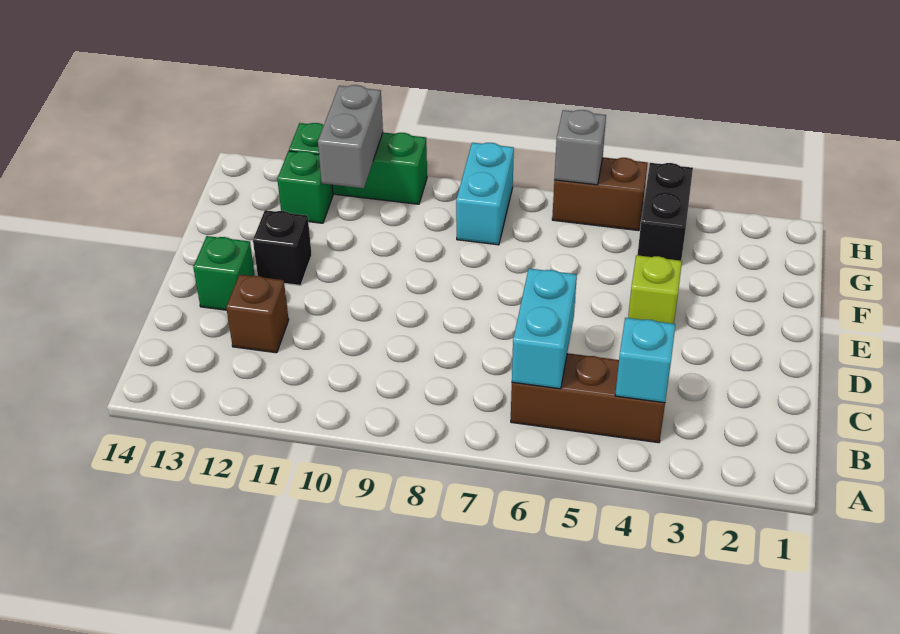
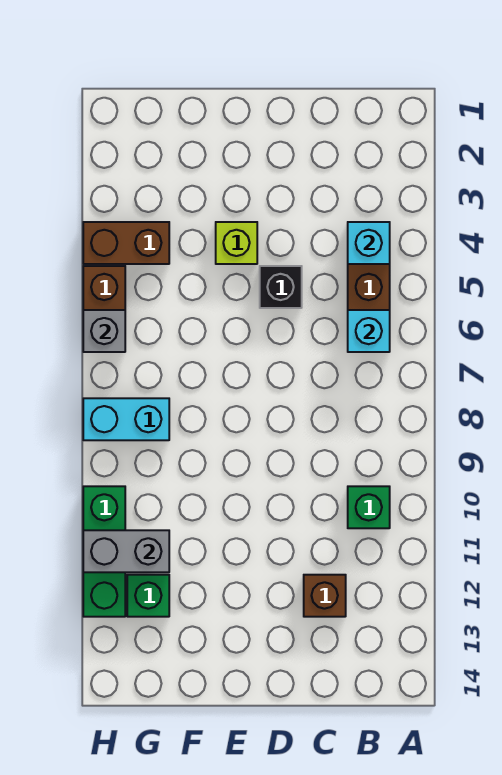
cyan brick B6:C6 level 2 -> cyan brick B6 level 2
green brick D13 level 1 -> green brick B10 level 1
black brick E12 level 1 -> black brick D5 level 1
black brick G4:H4 level 1 -> brown brick G4:H4 level 1

